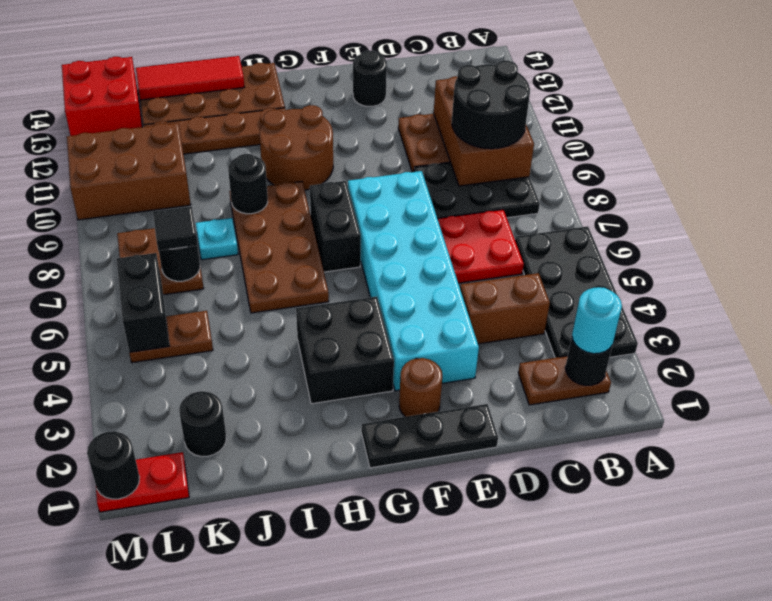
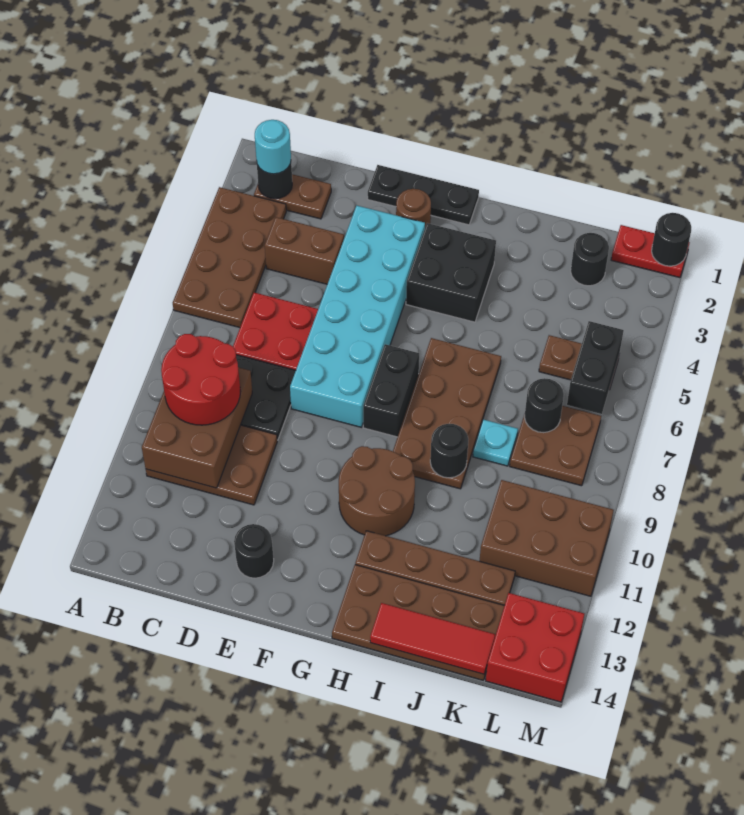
black plate A3:B6 level 1 -> brown plate A3:B6 level 1
black round brick B9:C10 level 3 -> red round brick B9:C10 level 3
black tile K7 level 3 -> none

